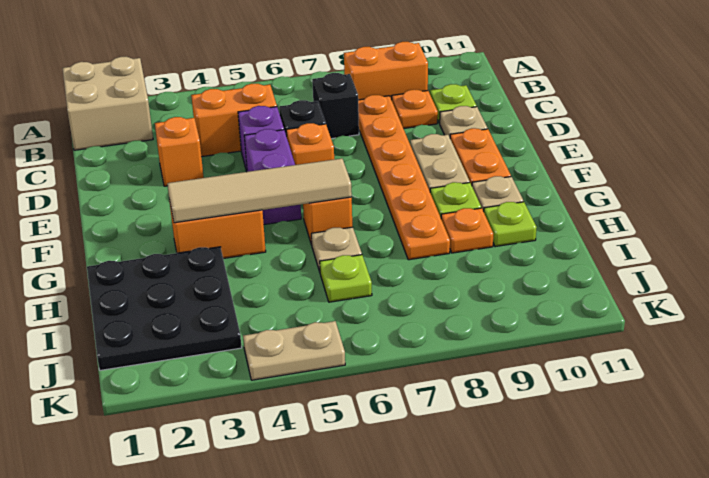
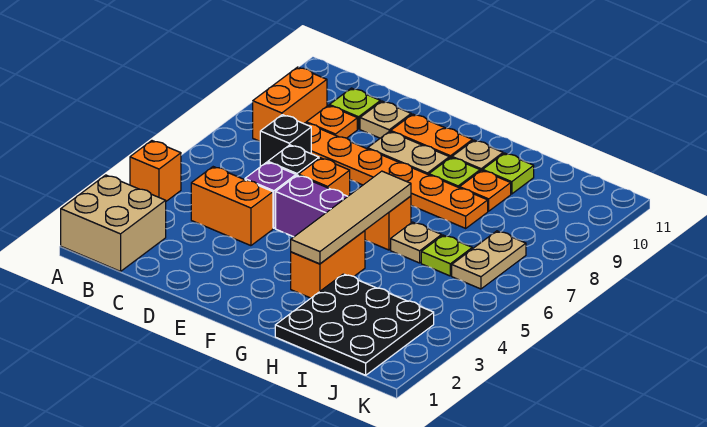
orange brick C4:C5 level 1 -> orange brick C4:D4 level 1
orange brick D3 level 1 -> orange brick A4 level 1
tan plate K4:K5 level 1 -> tan plate J6:J7 level 1

